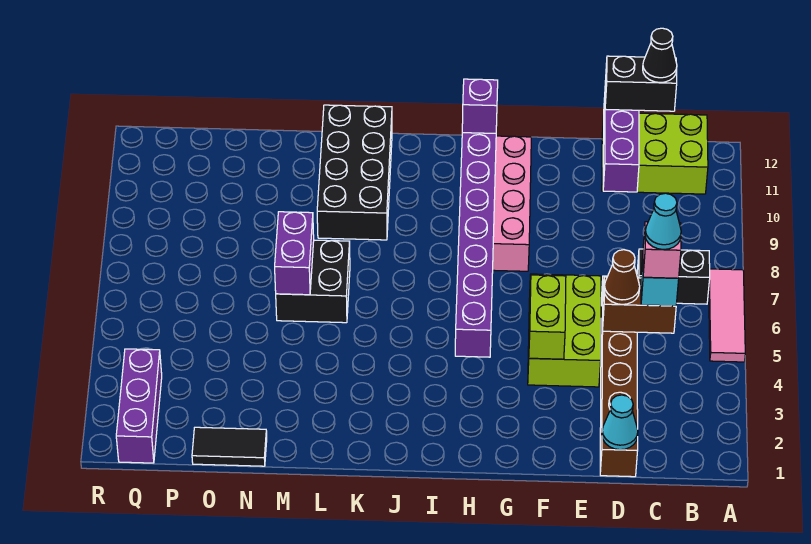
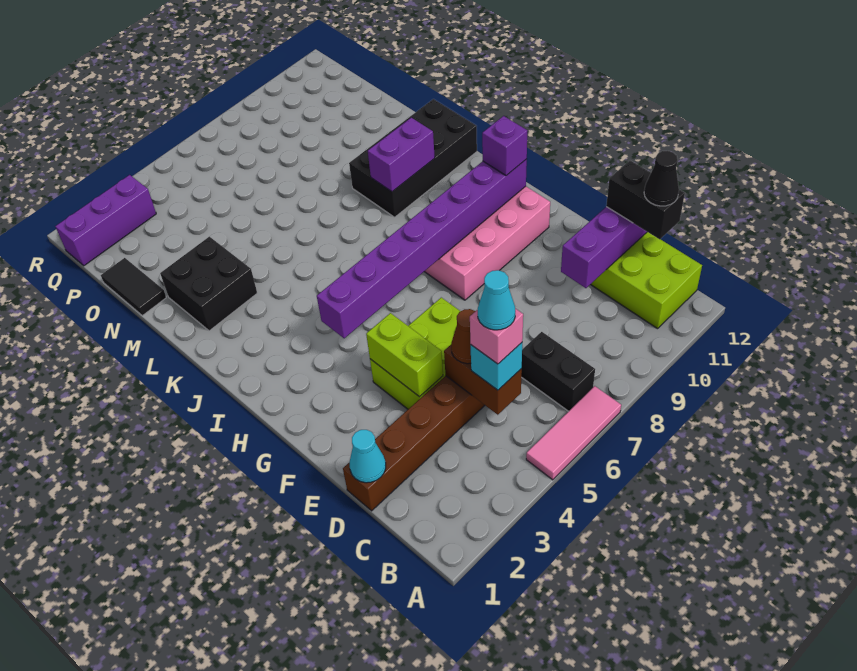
lime brick F4:F5 level 2 -> lime brick E4:F4 level 2
black brick L6:M7 level 1 -> black brick L2:M3 level 1
purple brick M6:M7 level 2 -> purple brick K9:K10 level 2

